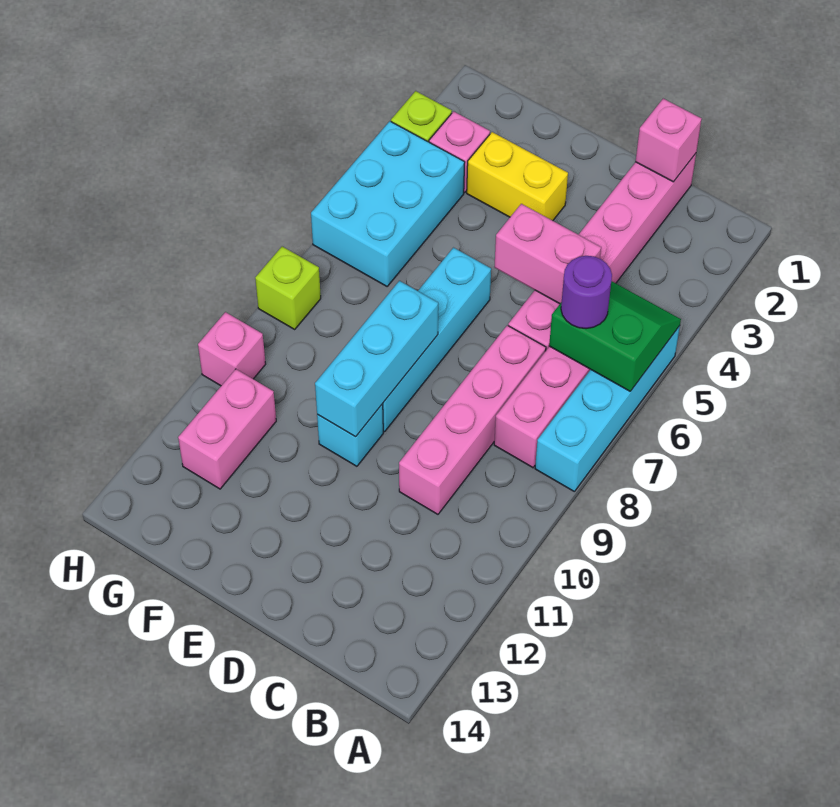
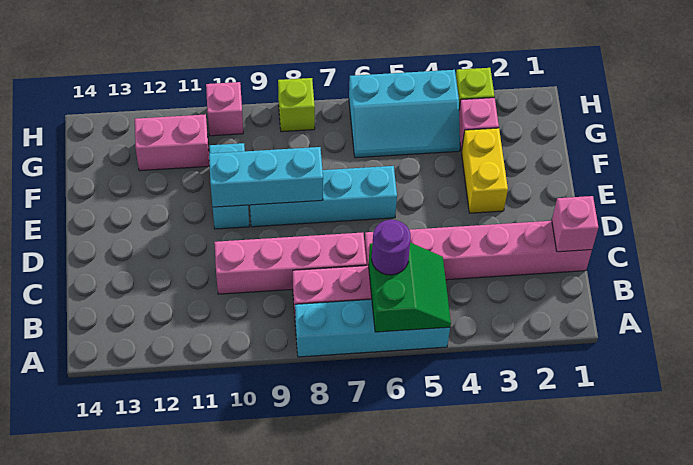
pink brick C5:D5 level 2 -> none
cyan brick E10 level 1 -> cyan brick E10:F10 level 1
cyan brick G4:H6 level 1 -> cyan slope G4:H6 level 1 top H

